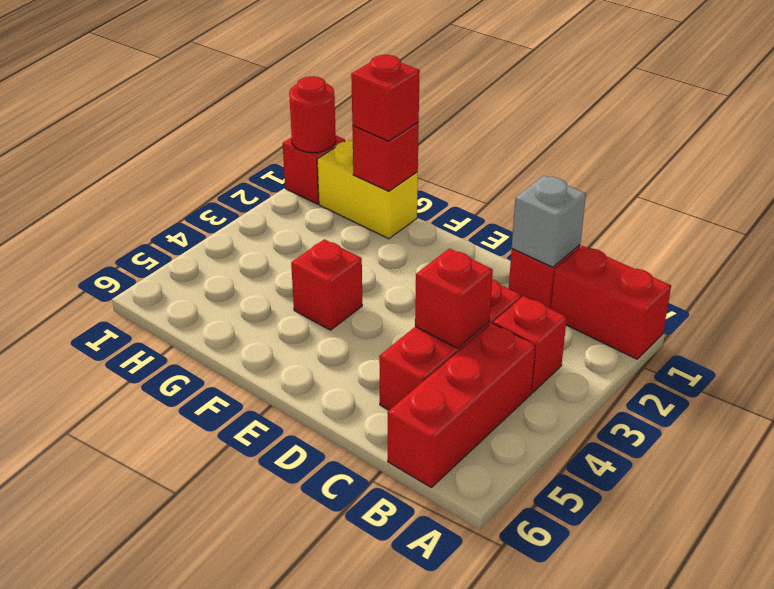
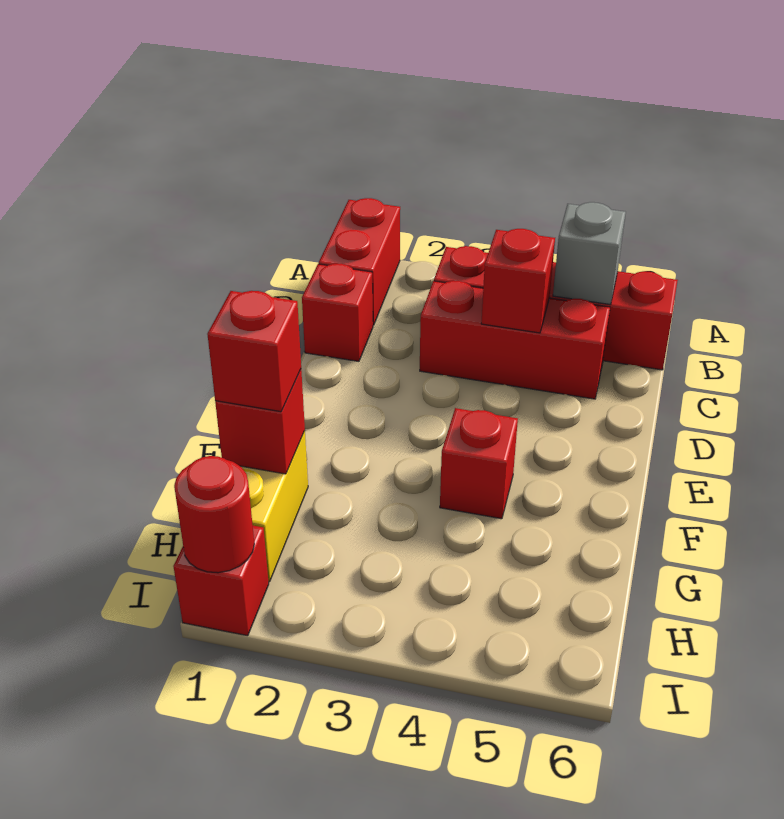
grey brick C1 level 2 -> grey brick B5 level 2

